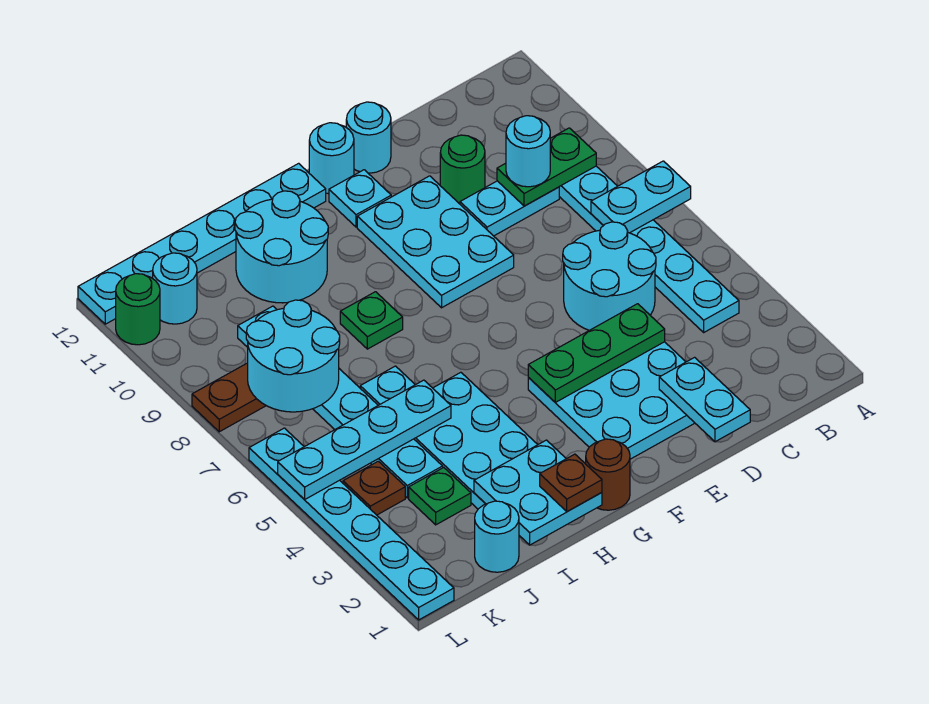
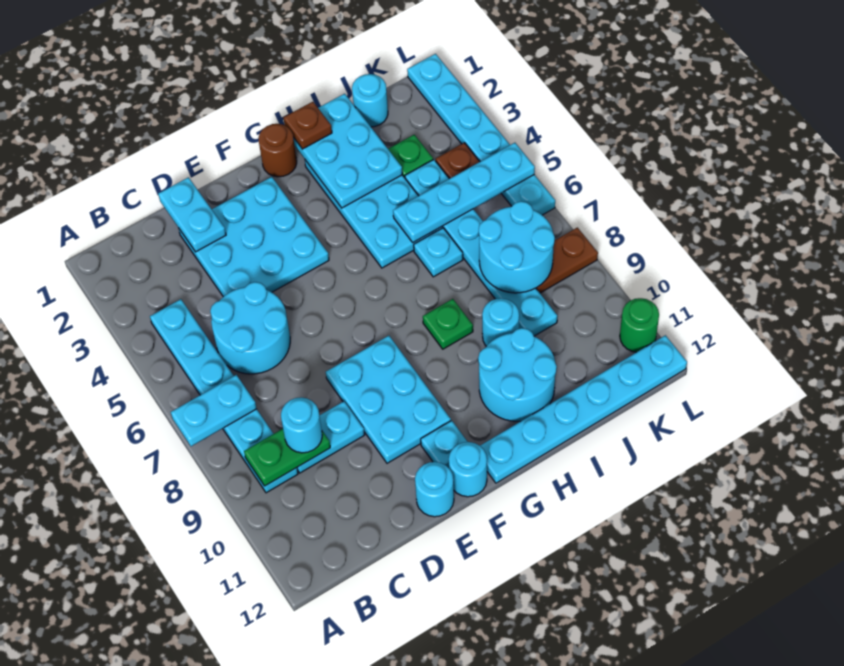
green plate D4:F4 level 2 -> none
green round brick D10 level 1 -> none
cyan plate H1:I2 level 2 -> cyan plate H1:I3 level 2
cyan round brick K11 level 1 -> cyan round brick I9 level 1

